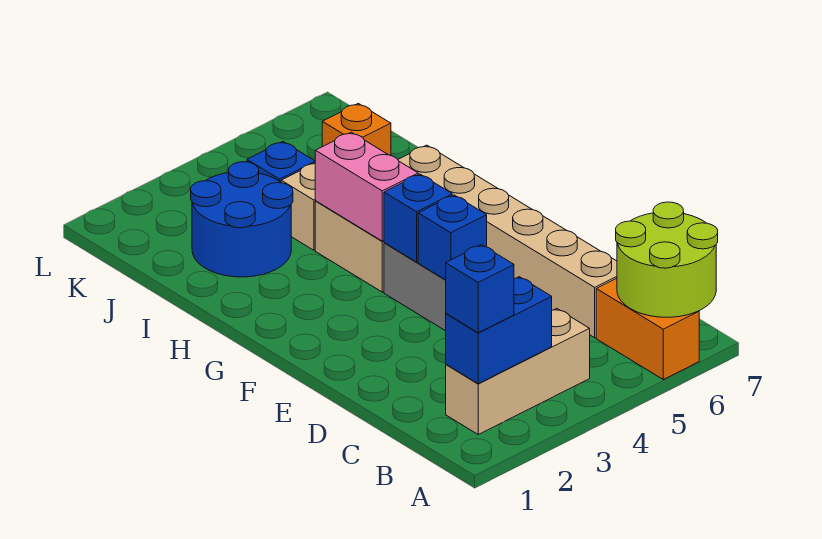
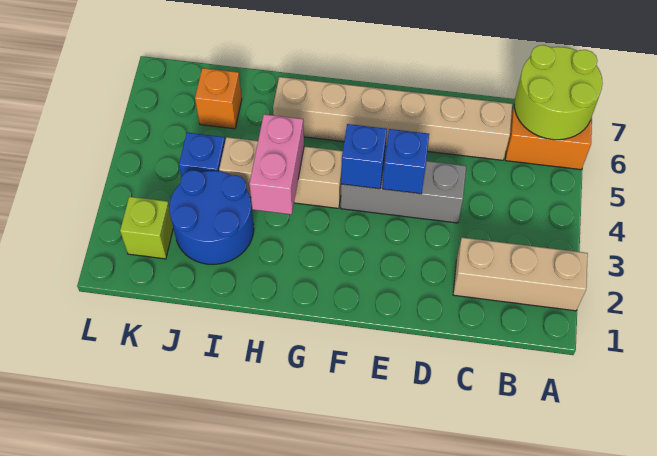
tan brick B2:B4 level 1 -> tan brick A2:C2 level 1
blue brick B2:B3 level 2 -> none
blue brick B2 level 3 -> none
pink brick G4:H4 level 2 -> pink brick H3:H4 level 2
none -> lime brick K2 level 1

